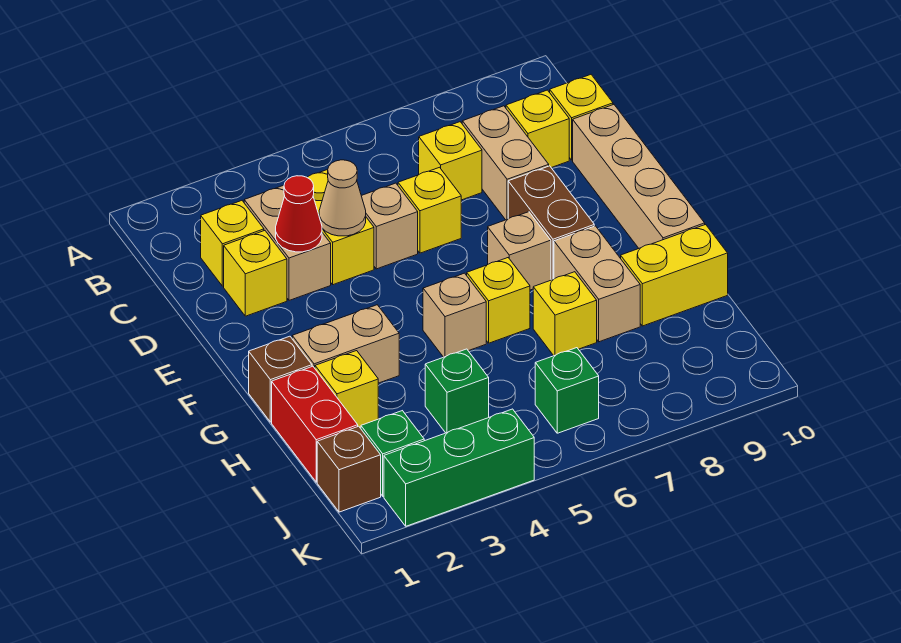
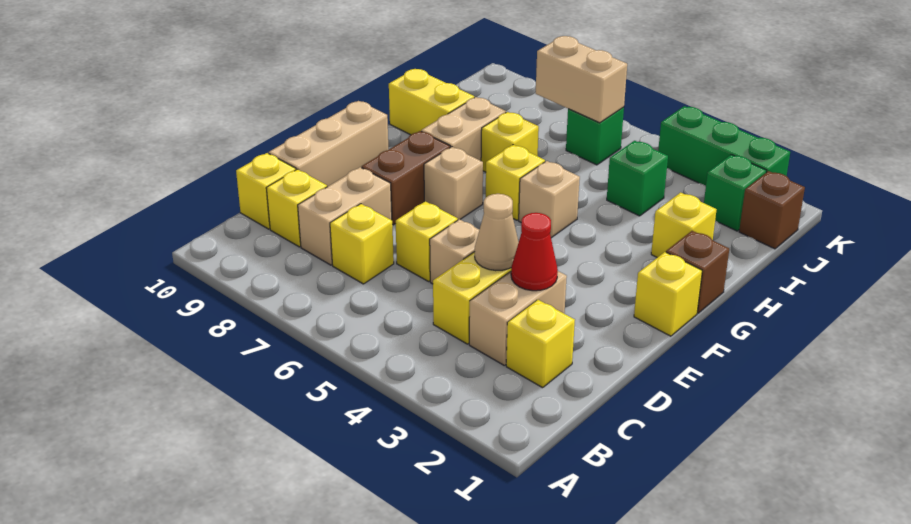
yellow brick D2 level 1 -> yellow brick F1 level 1
tan brick D10:G10 level 1 -> tan brick D10:F10 level 1
tan brick G2:G3 level 1 -> tan brick J6:J7 level 2
red brick H1:I1 level 1 -> none

